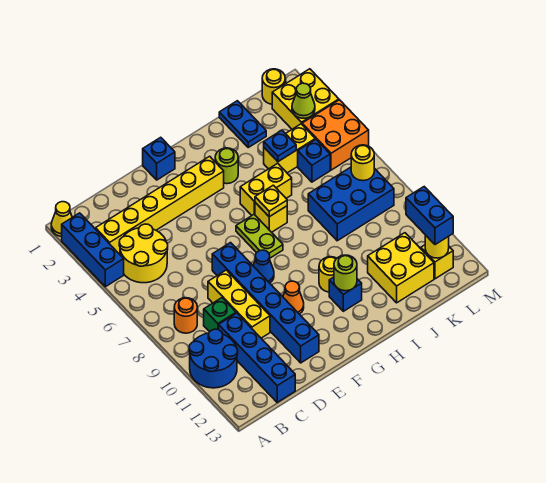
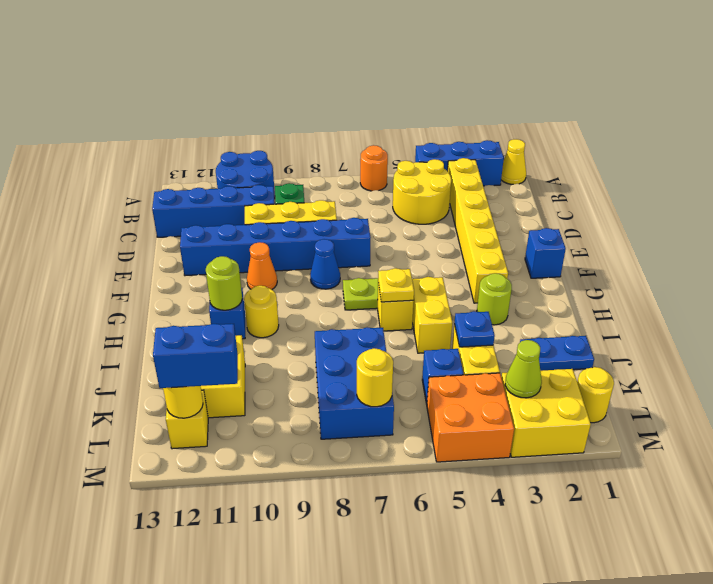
orange round brick B8 level 1 -> orange round brick A6 level 1

